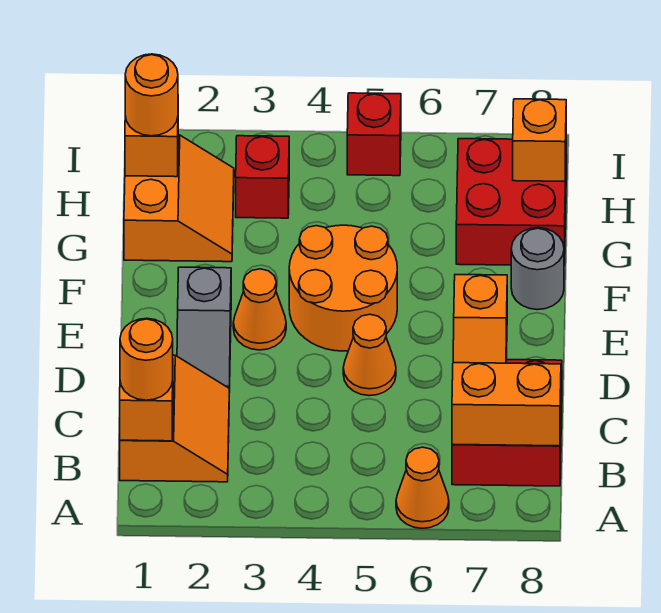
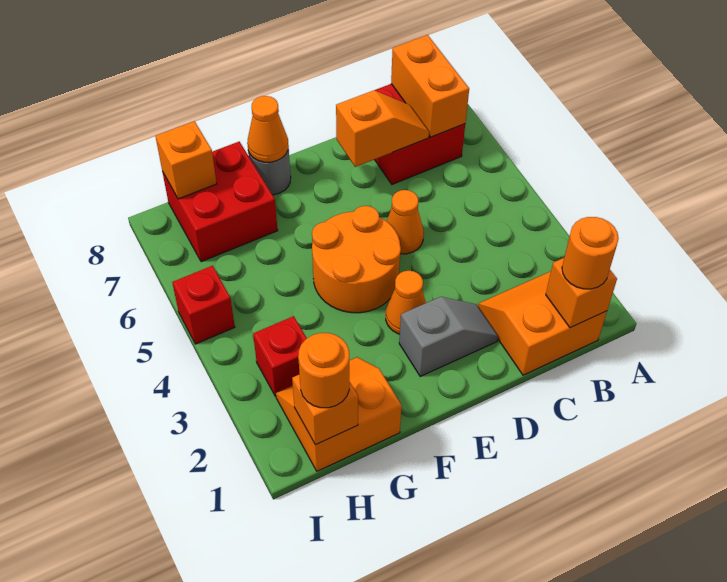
orange cone A6 level 1 -> orange cone F8 level 2

